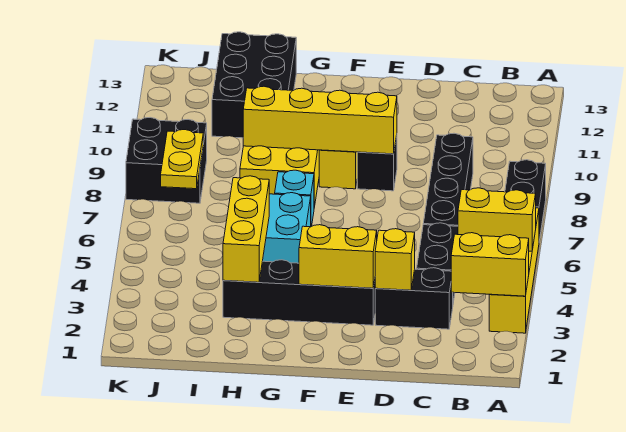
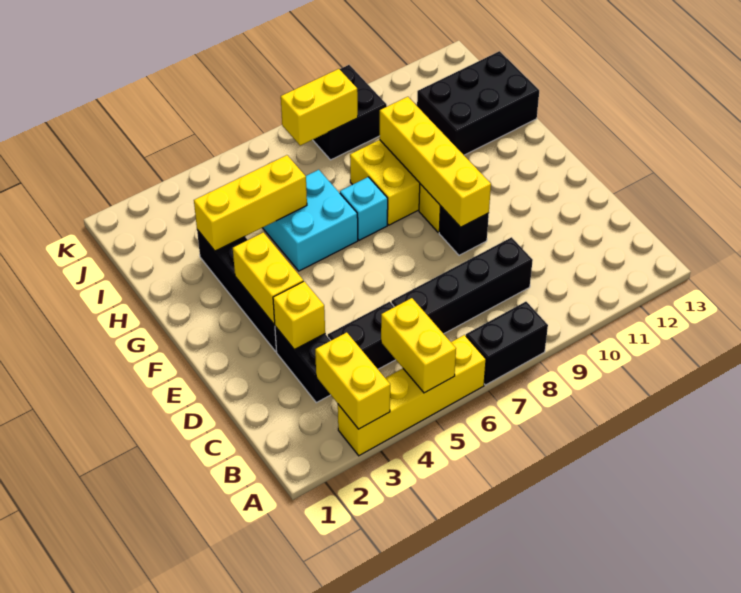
yellow plate J7:J8 level 2 -> yellow brick J7:J8 level 2

